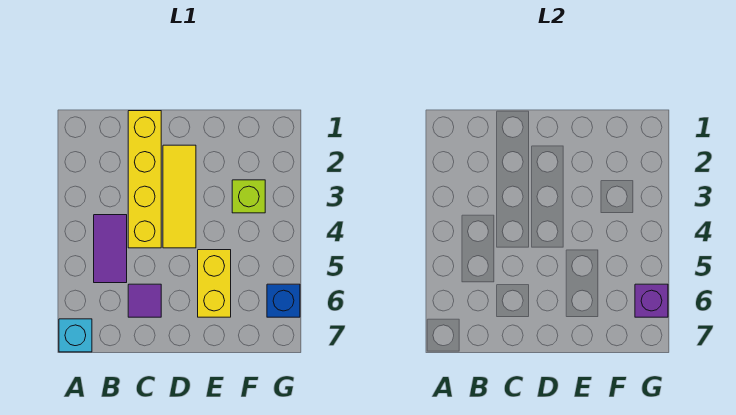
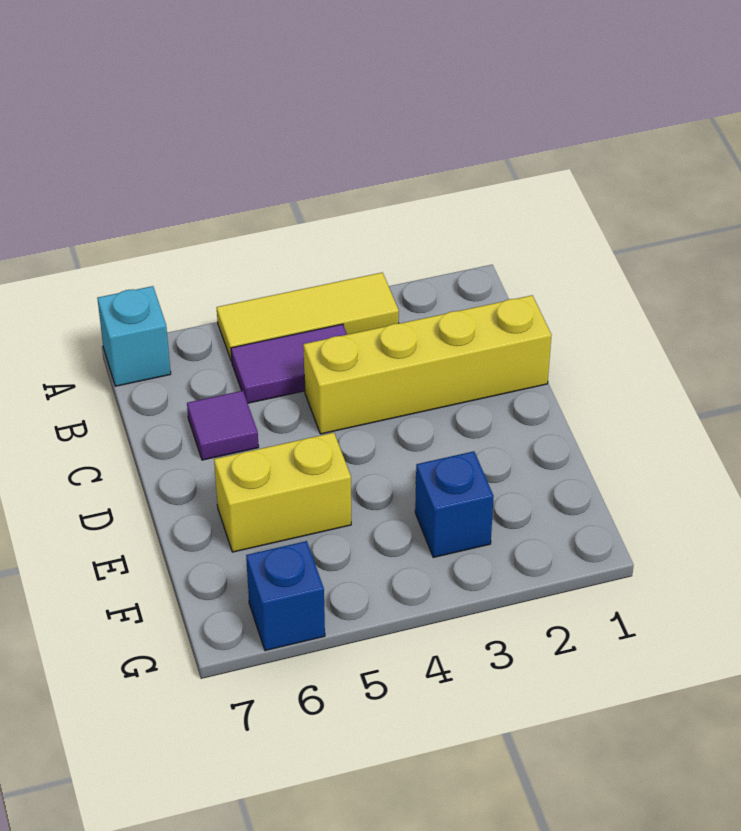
yellow tile D2:D4 level 1 -> yellow tile A3:A5 level 1
lime brick F3 level 1 -> blue brick F3 level 1
purple brick G6 level 2 -> none

